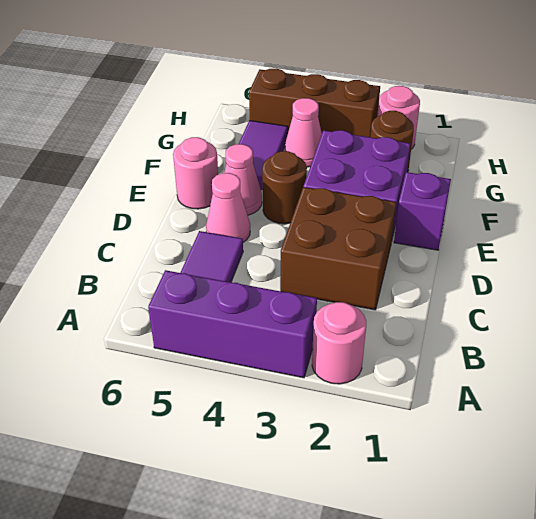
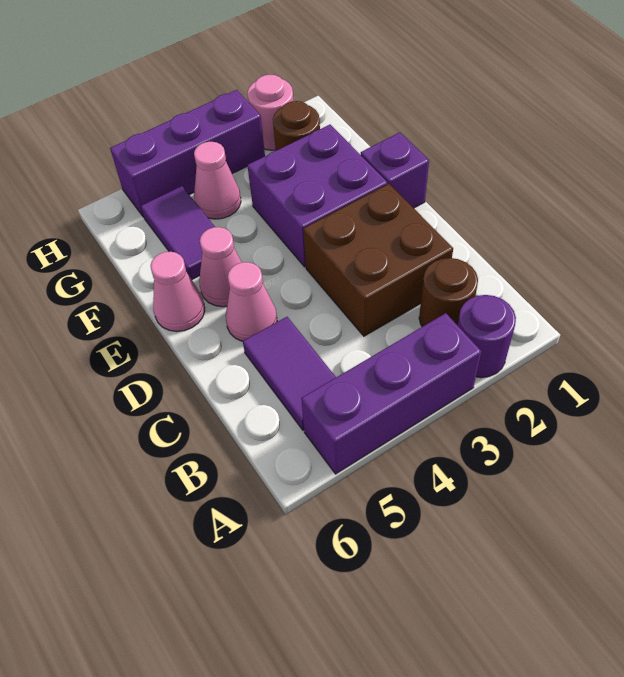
pink round brick A2 level 1 -> purple round brick A2 level 1
brown round brick E4 level 1 -> brown round brick B2 level 1
pink round brick E6 level 1 -> pink cone E6 level 1
brown brick H3:H5 level 1 -> purple brick H3:H5 level 1

